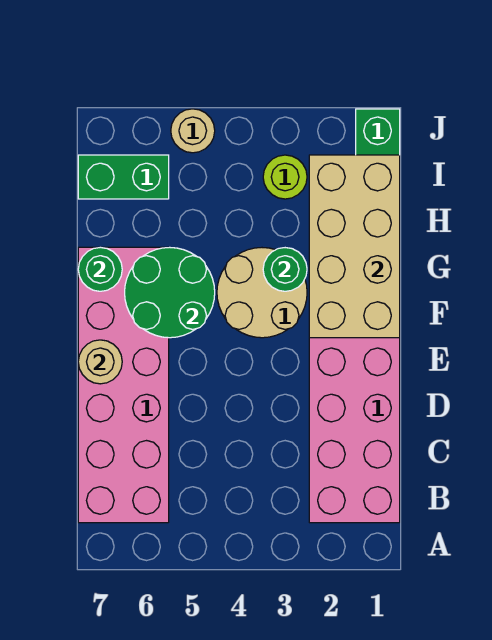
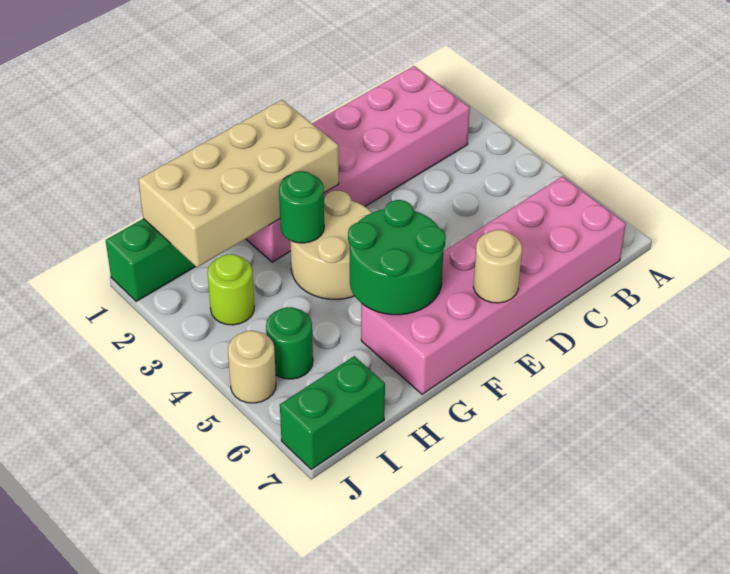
green round brick G7 level 2 -> green round brick I5 level 1
green brick I6:I7 level 1 -> green brick I7:J7 level 1

